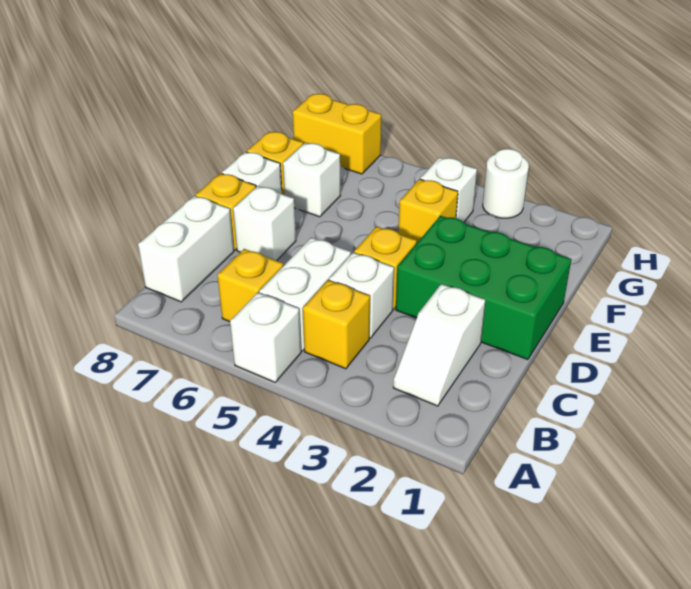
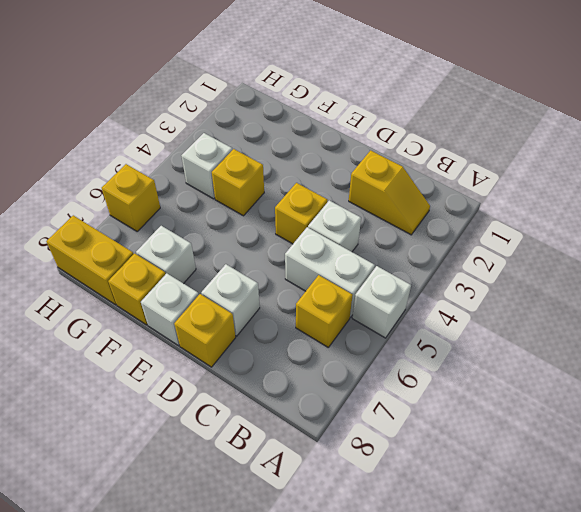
white slope B2:C2 level 1 top C -> yellow slope B2:C2 level 1 top C
yellow brick B4 level 1 -> yellow brick H6 level 1
white brick B8:C8 level 1 -> none
green brick D1:E3 level 1 -> none
white round brick H3 level 1 -> none
yellow brick H7:H8 level 1 -> yellow brick G8:H8 level 1

